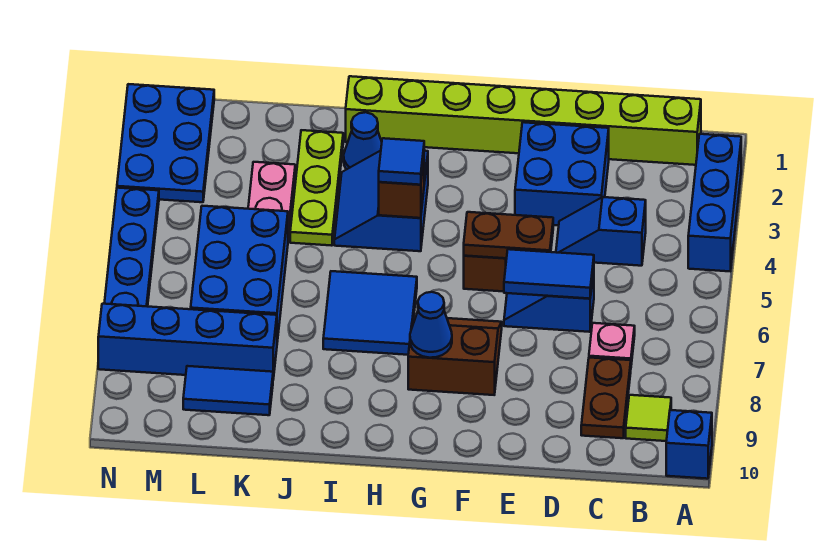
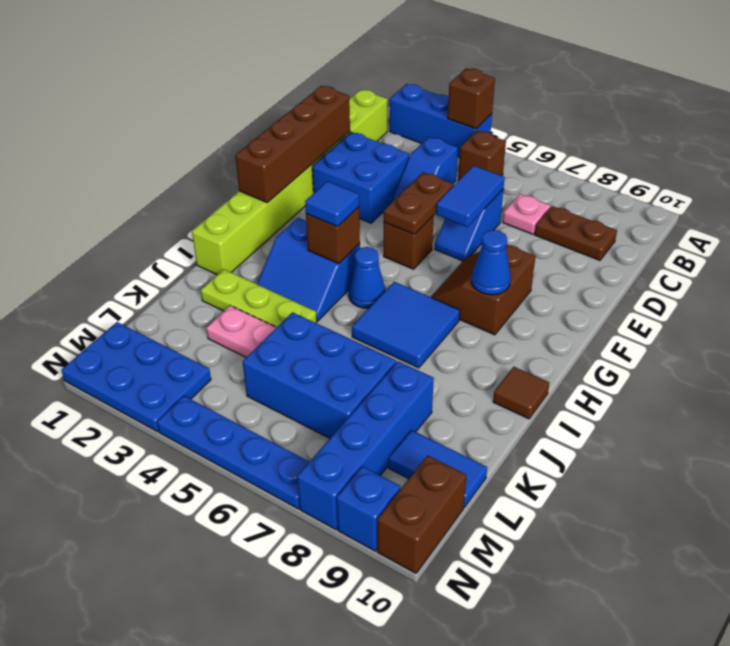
none -> brown brick A4 level 2
blue brick A10 level 1 -> blue brick N9 level 1
none -> brown brick B5 level 1
lime tile B9 level 1 -> none
none -> brown brick D1:G1 level 2
blue cone I2 level 1 -> blue cone H5 level 1
none -> brown tile I10 level 1
blue tile K9:L9 level 1 -> blue tile L9:L10 level 1
none -> brown brick M10:N10 level 1

